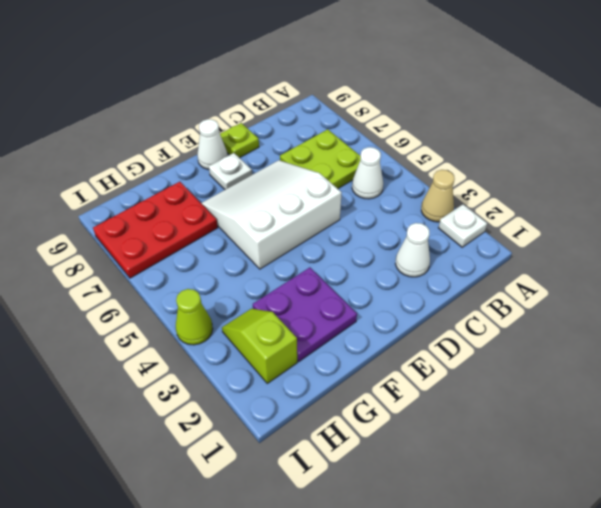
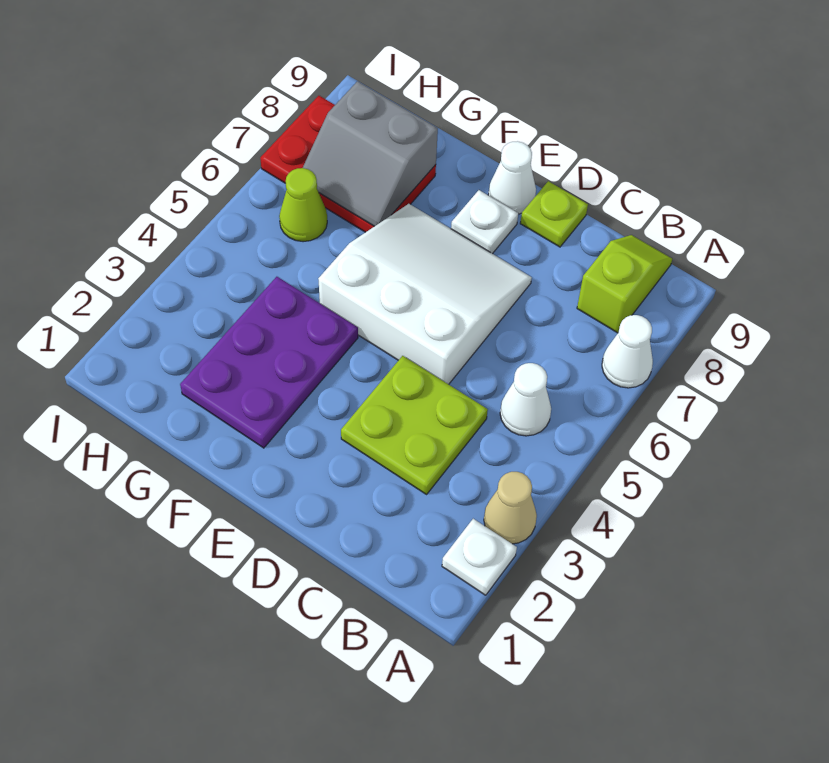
lime plate B6:C7 level 1 -> lime plate C3:D4 level 1
white cone C2 level 1 -> white cone A7 level 1
purple plate F2:G3 level 1 -> purple plate F2:G4 level 1
none -> grey slope G7:H8 level 2 top 8
lime slope H2:H3 level 1 top 2 -> lime slope B8:B9 level 1 top 8
lime cone I4 level 1 -> lime cone H6 level 1

